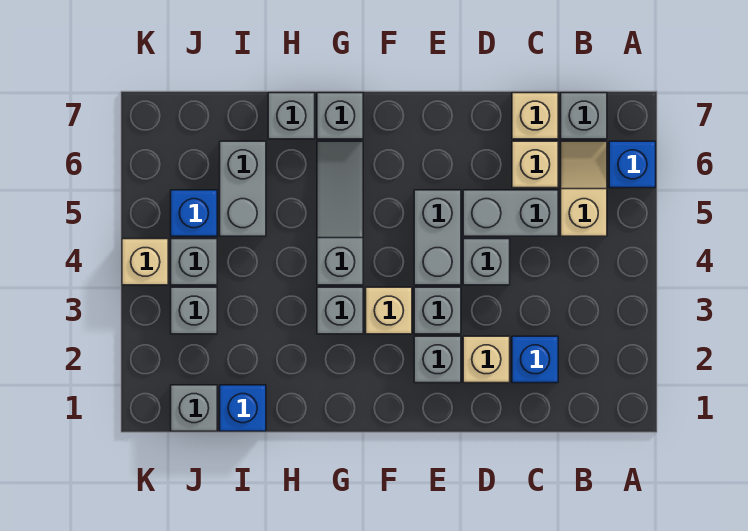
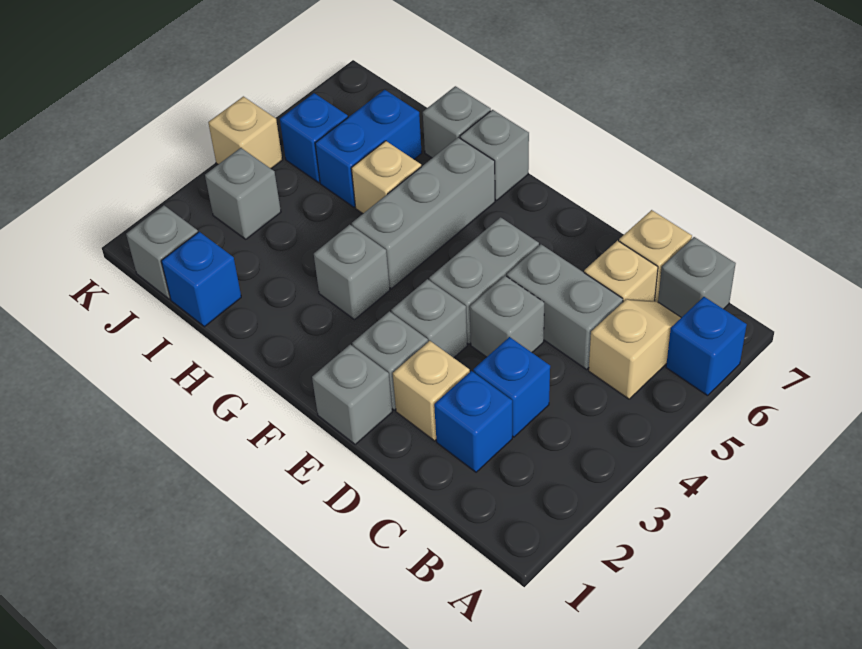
none -> blue brick C3 level 1
tan brick F3 level 1 -> tan brick H5 level 1
grey slope G4:G6 level 1 top 4 -> grey brick G4:G6 level 1
grey brick I5:I6 level 1 -> blue brick I5:I6 level 1
grey brick J4 level 1 -> grey brick E1 level 1

